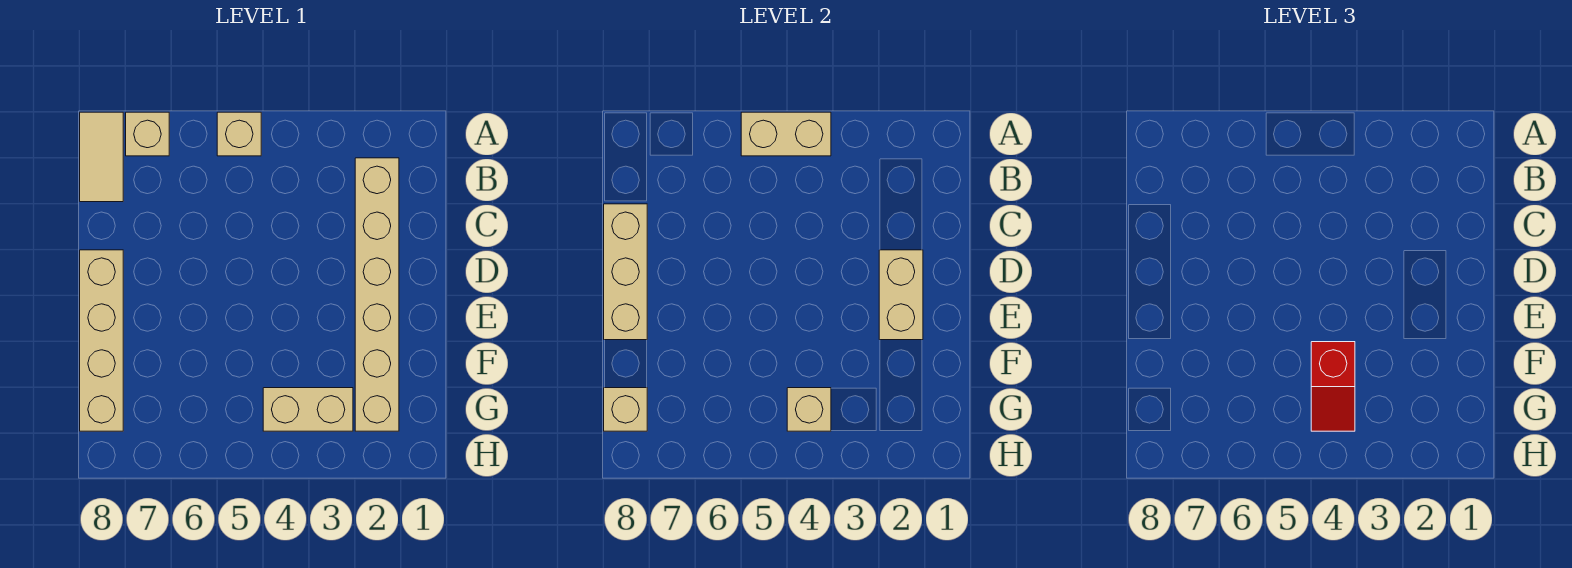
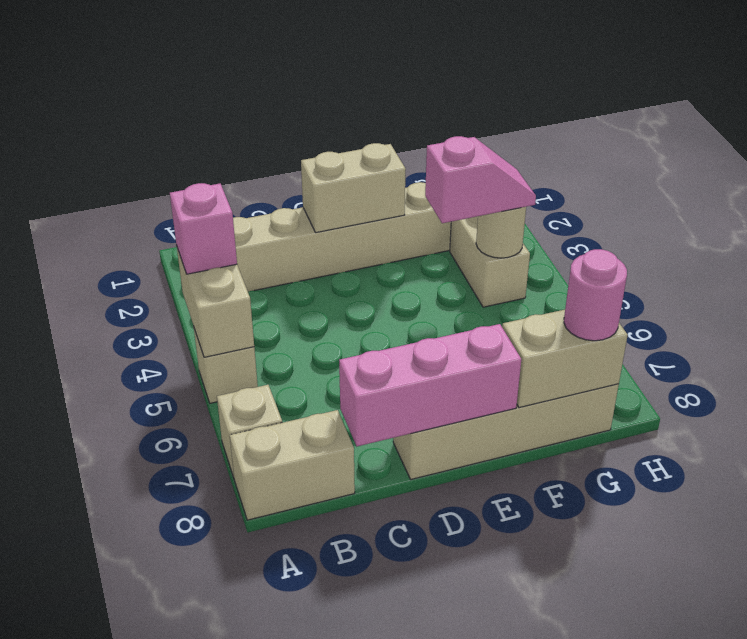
none -> pink brick A4 level 3
tan tile A8:B8 level 1 -> tan brick A8:B8 level 1
tan brick C8:E8 level 2 -> pink brick C8:E8 level 2
red slope F4:G4 level 3 top F -> pink slope F4:G4 level 3 top F
tan brick G4 level 2 -> tan round brick G4 level 2
tan brick G8 level 2 -> tan brick F8:G8 level 2
none -> pink round brick G8 level 3

